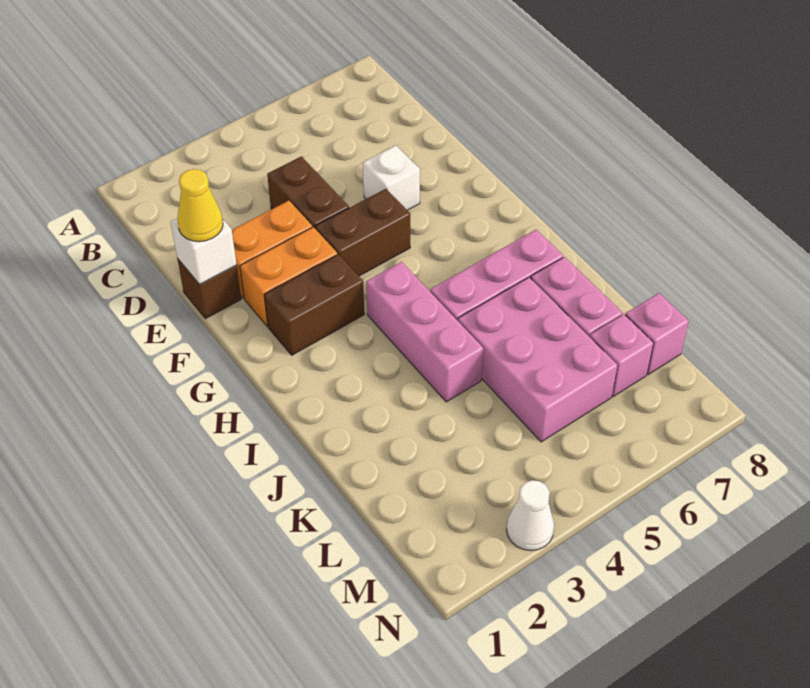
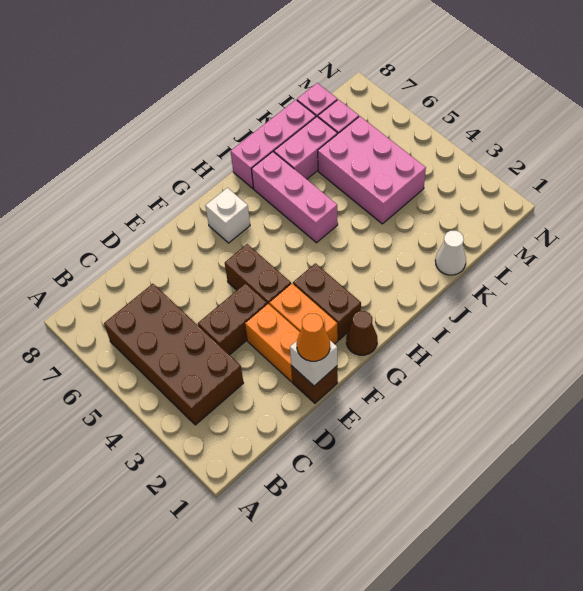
none -> brown brick B3:C6 level 1
yellow cone E1 level 3 -> orange cone E1 level 3
white brick E6 level 1 -> white brick G7 level 1
none -> brown cone G1 level 1
pink brick H4:J4 level 1 -> pink brick I8:K8 level 1
pink brick J5:L6 level 1 -> pink brick K4:L6 level 1
white cone N3 level 1 -> white cone K1 level 1

